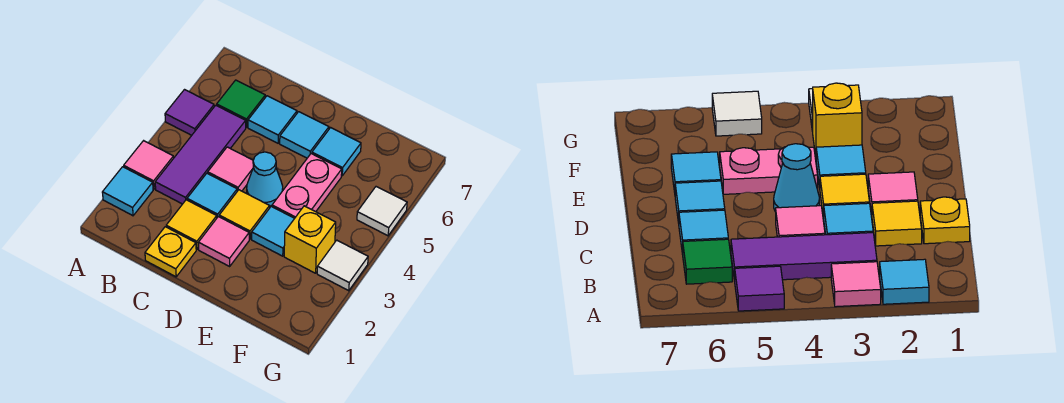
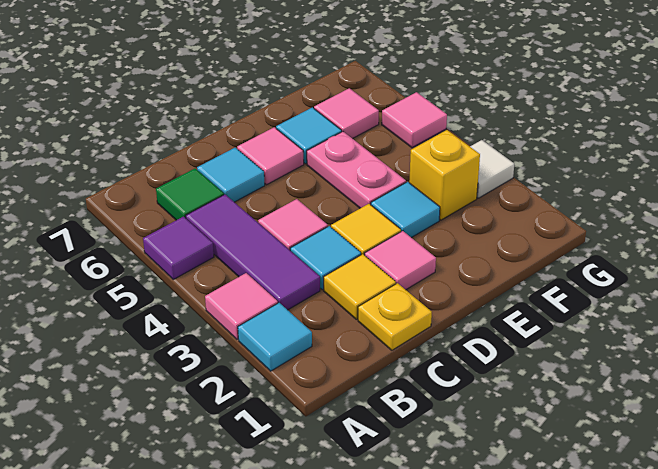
cyan cone D4 level 1 -> none
cyan tile D6 level 1 -> pink tile D6 level 1
none -> pink tile F6 level 1
white tile G5 level 1 -> pink tile G5 level 1

